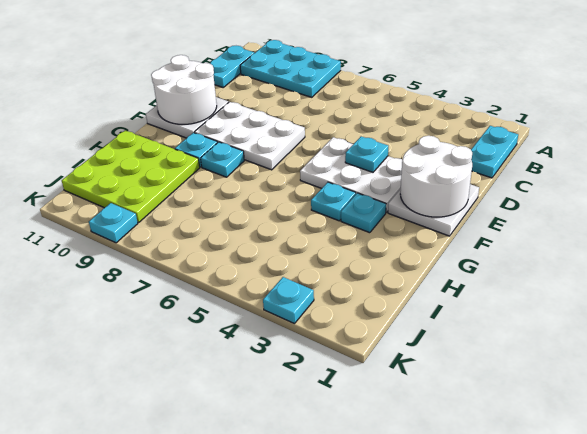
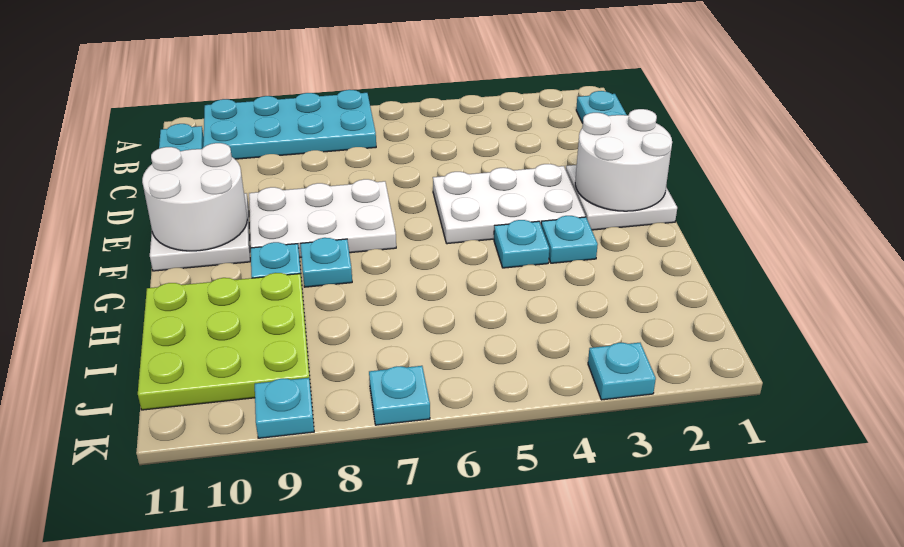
cyan plate A8:B10 level 1 -> cyan plate A7:B10 level 1
cyan plate E4 level 2 -> cyan plate K7 level 1

